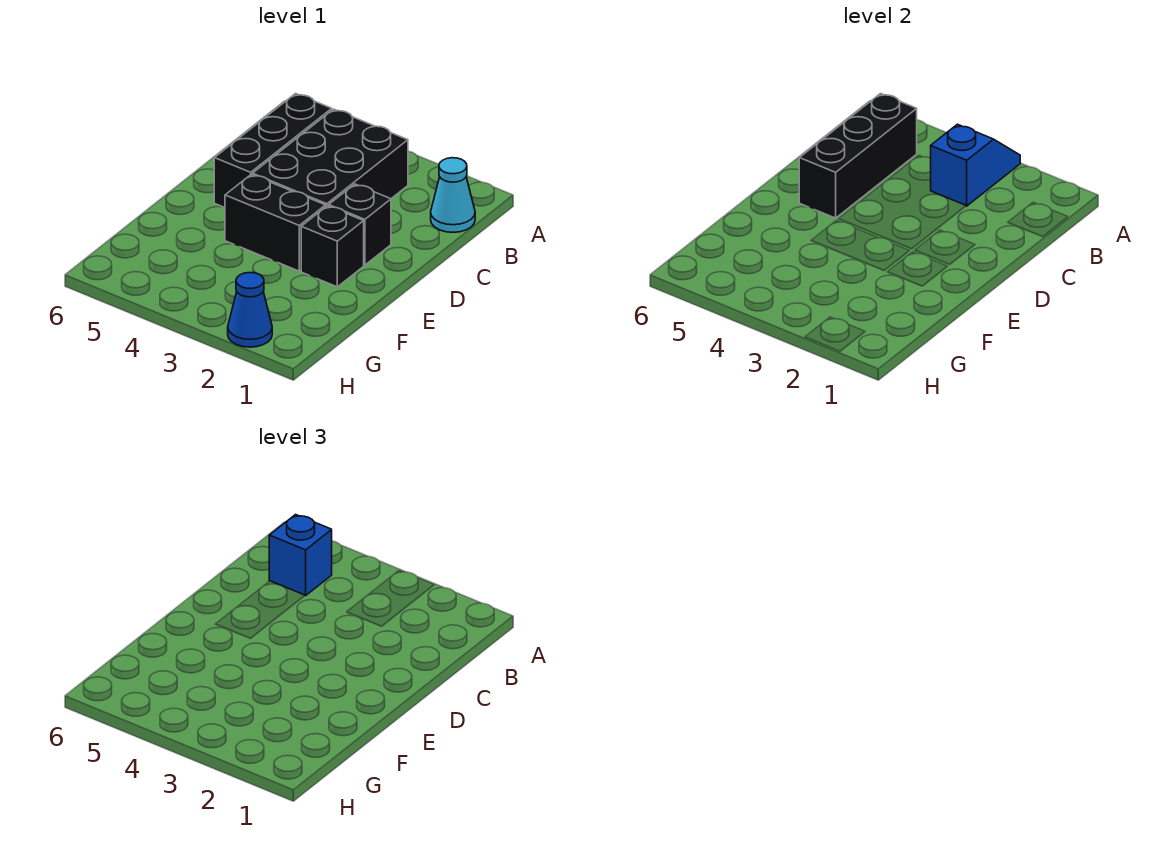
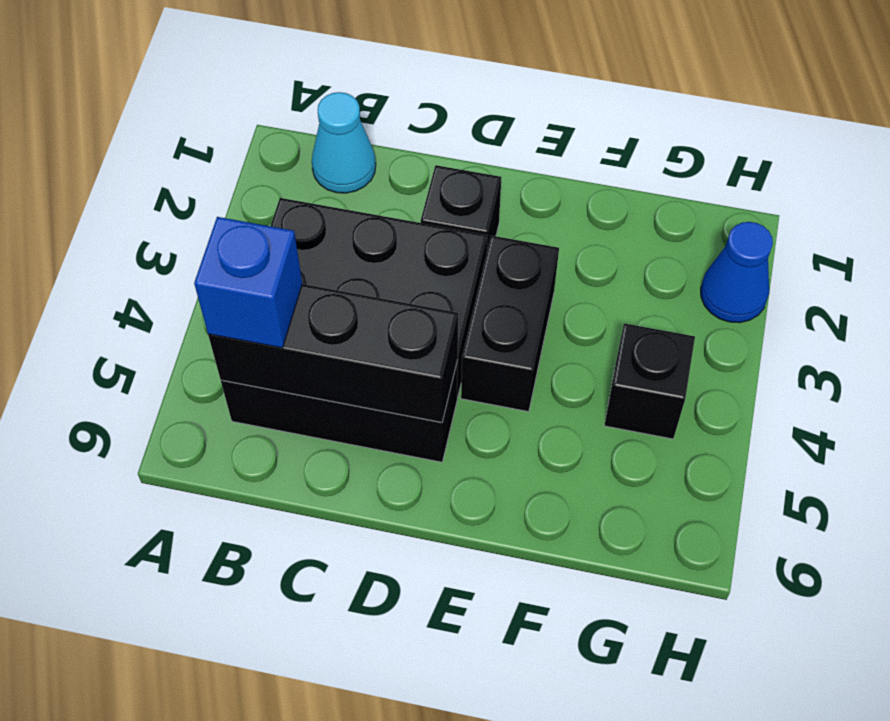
blue slope A3:B3 level 2 top B -> none
black brick E2 level 1 -> black brick G4 level 1

